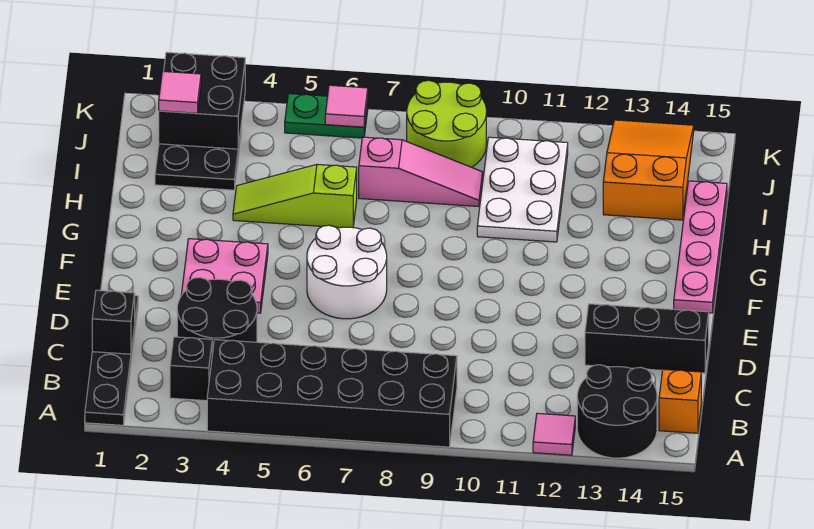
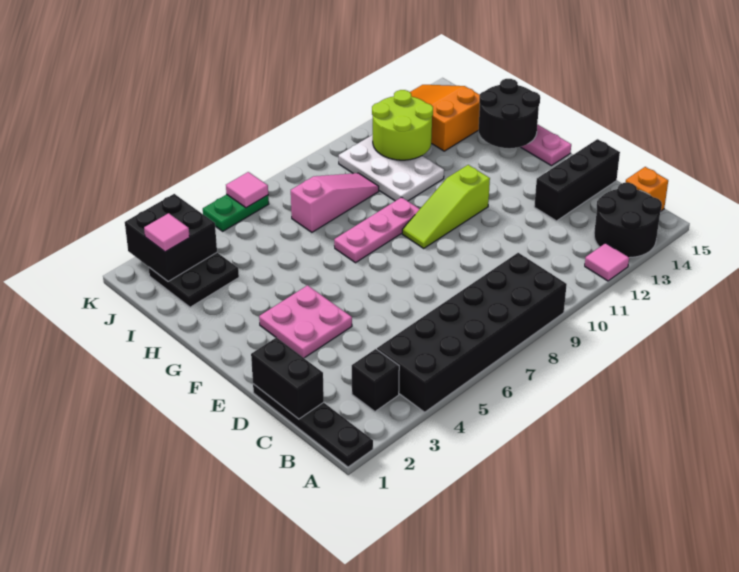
black brick C1 level 2 -> black brick C1:D1 level 2
black round brick C3:D4 level 1 -> black round brick G14:H15 level 2
white round brick E6:F7 level 1 -> none
none -> pink plate G7:G9 level 1
lime slope H4:H6 level 1 top 6 -> lime slope F9:F11 level 1 top 11
lime round brick J8:K9 level 1 -> lime round brick I11:J12 level 2

